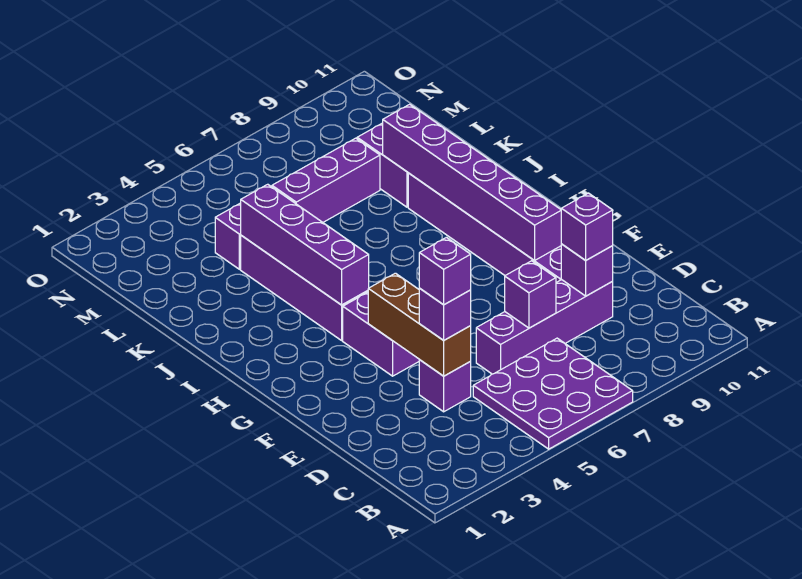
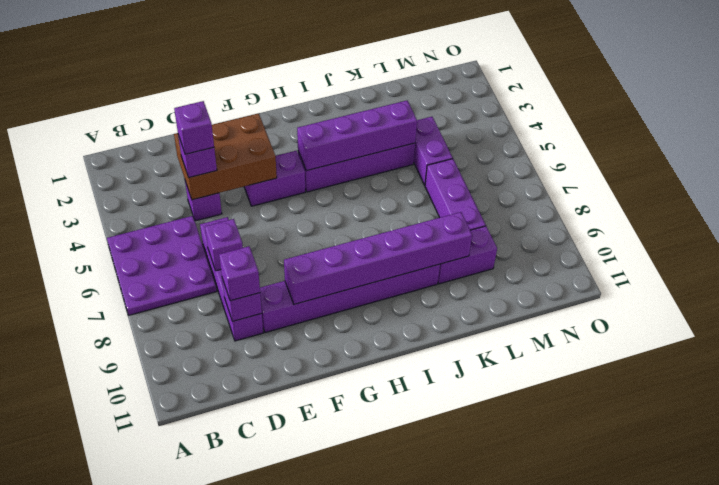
brown brick D4:F4 level 2 -> brown brick D3:F4 level 2

